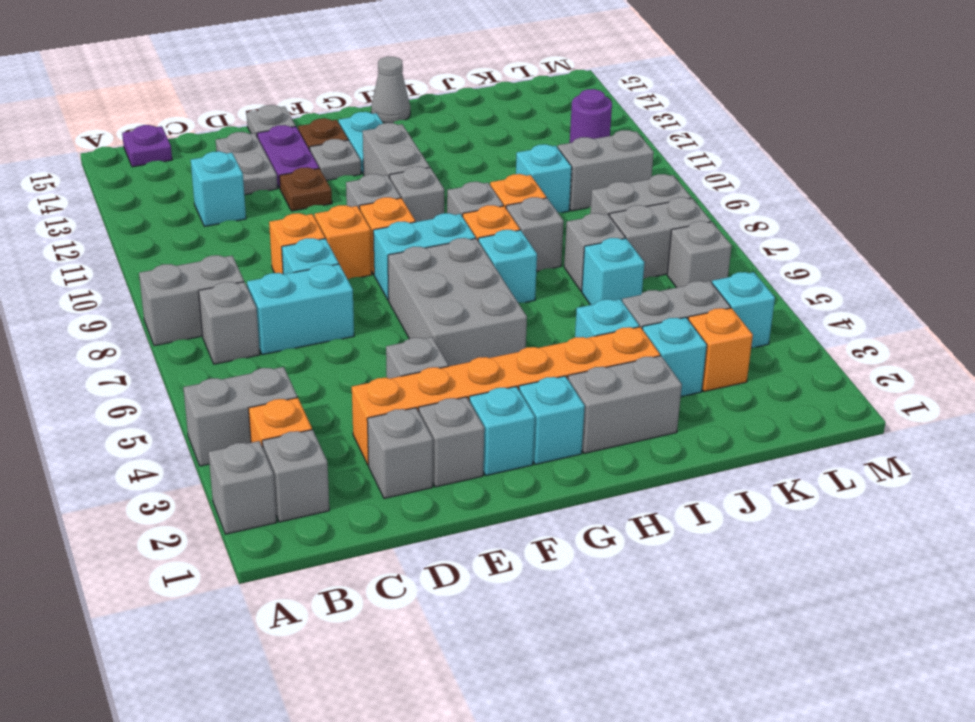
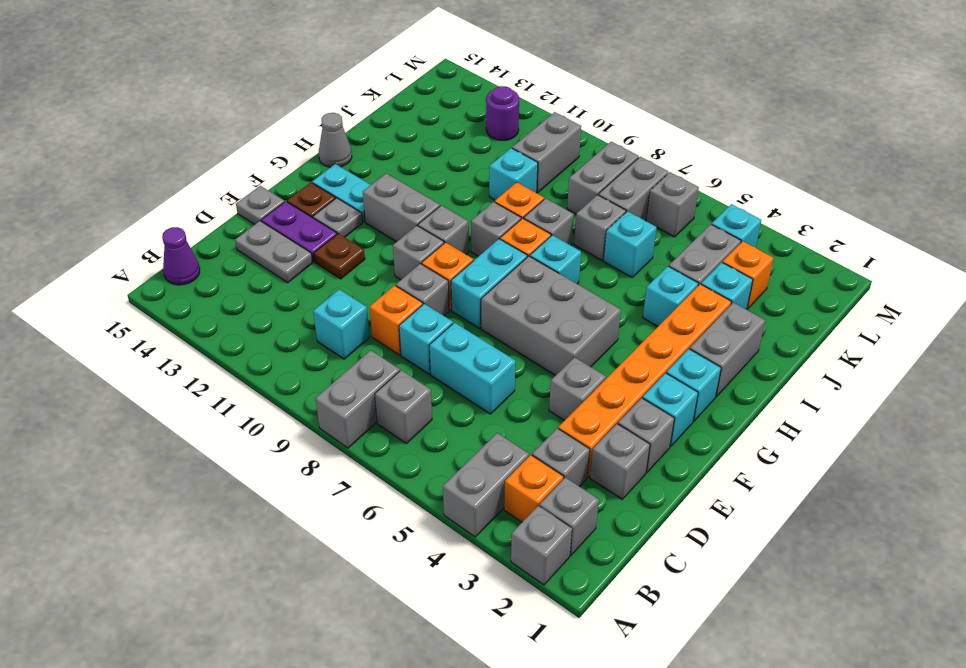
purple plate B15 level 1 -> purple cone B15 level 1
none -> grey brick C3 level 1
cyan brick C7:D7 level 1 -> cyan brick D6:D7 level 1
cyan brick C12 level 1 -> cyan brick C10 level 1
orange brick E9 level 1 -> grey brick E9 level 1

